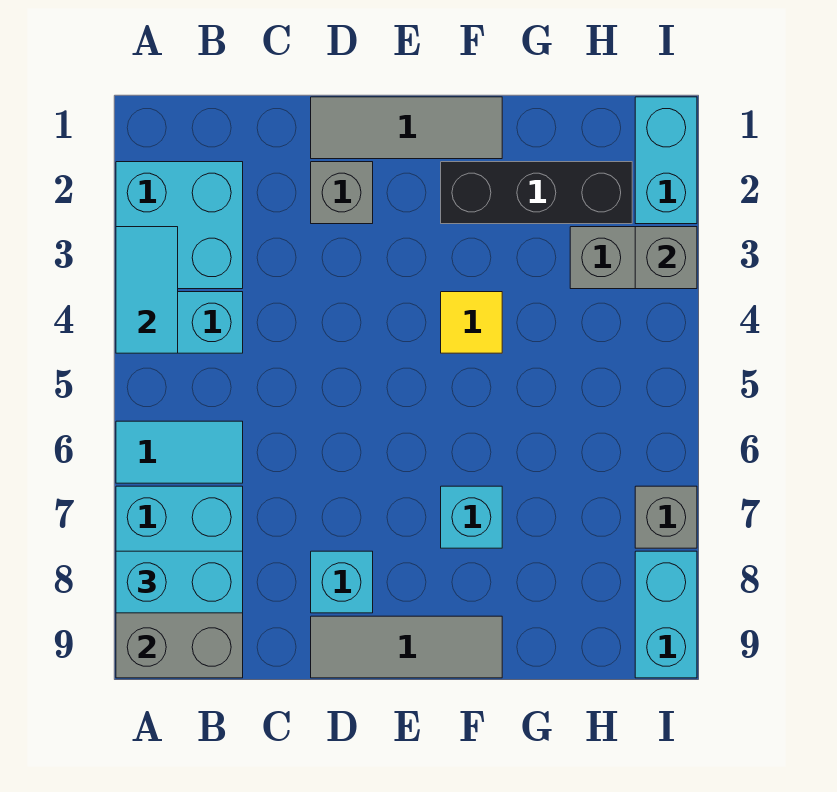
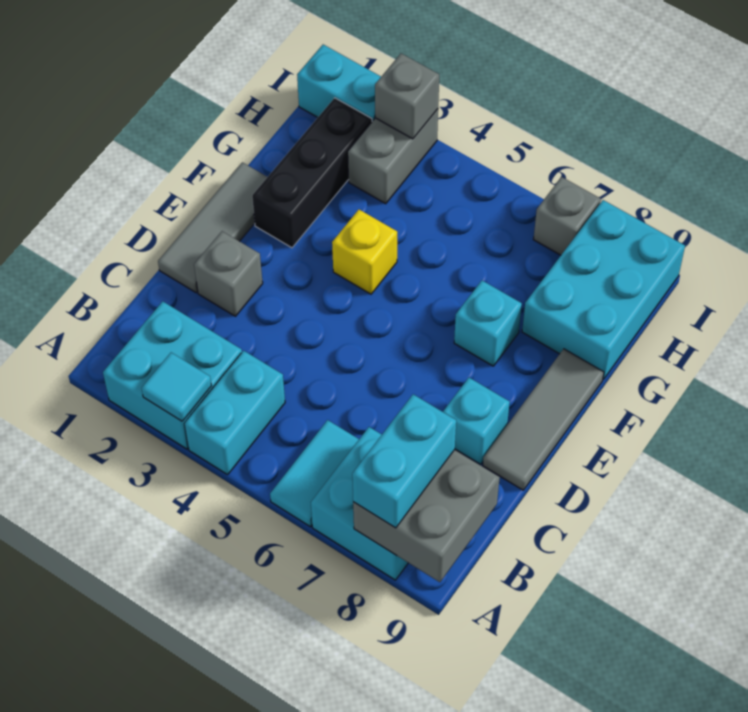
cyan tile A3:A4 level 2 -> cyan tile A3 level 2
yellow tile F4 level 1 -> yellow brick F4 level 1
cyan brick I8:I9 level 1 -> cyan brick G8:I9 level 1

